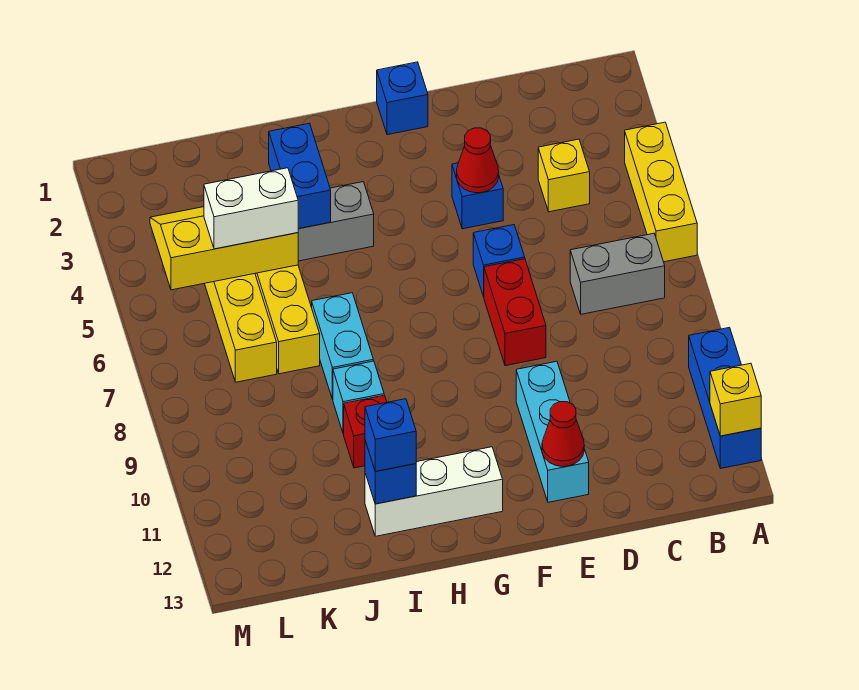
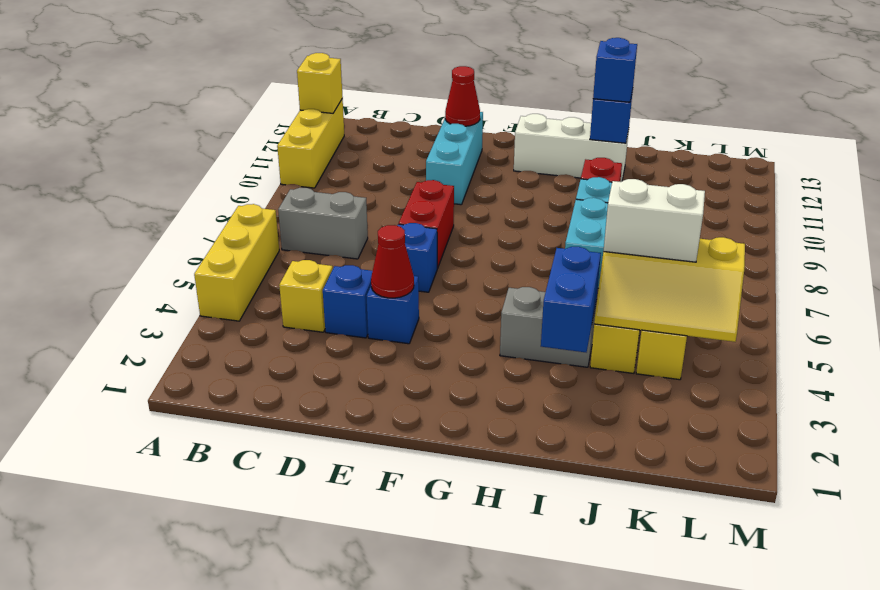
blue brick A10:A12 level 1 -> yellow brick A10:A12 level 1
blue brick F1 level 1 -> blue brick D4 level 1

